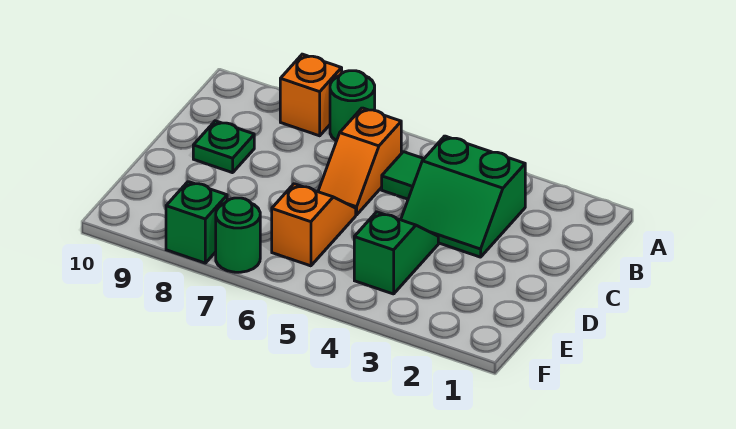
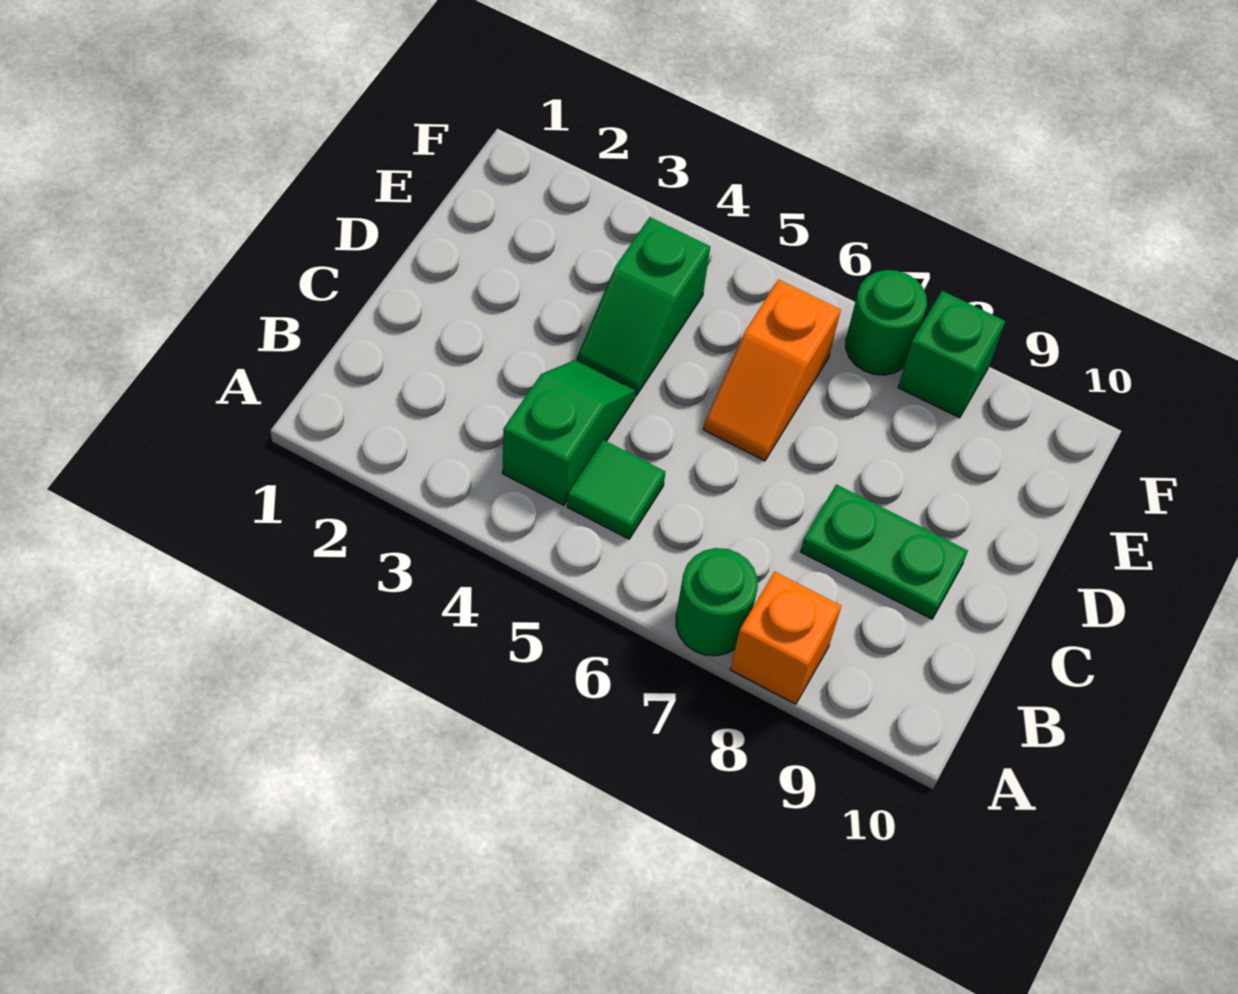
green slope B3:C4 level 1 top B -> green slope B4:C4 level 1 top B
orange slope B6:C6 level 1 top B -> none
green plate C9 level 1 -> green plate C8:C9 level 1

